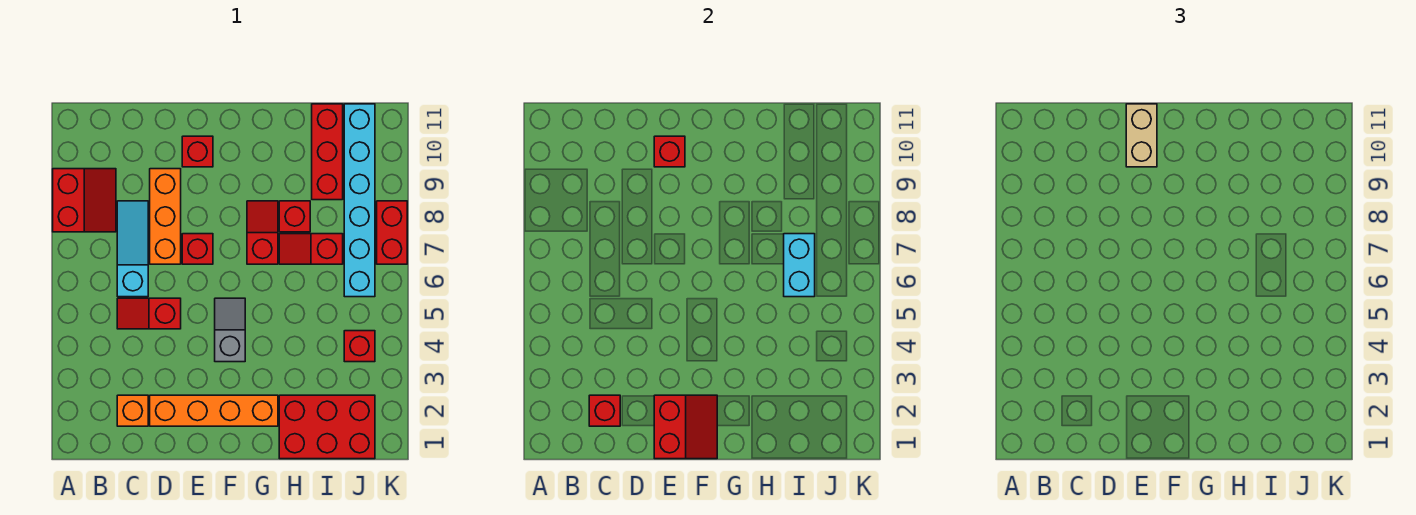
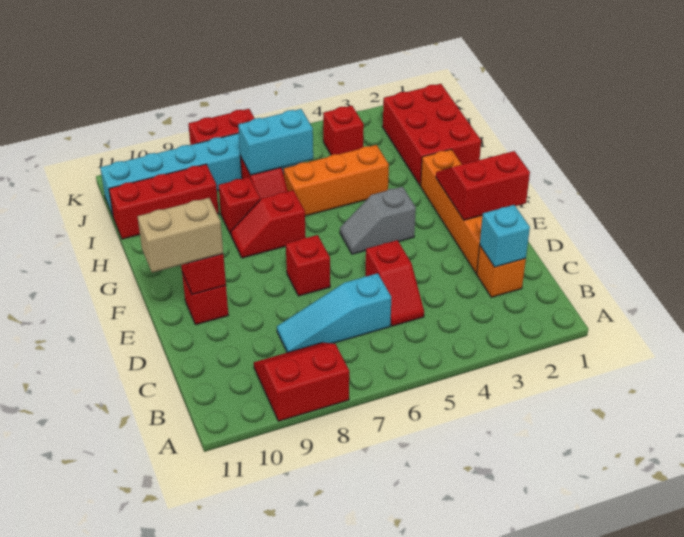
red brick C2 level 2 -> cyan brick C2 level 2
orange brick D7:D9 level 1 -> orange brick H4:H6 level 1

